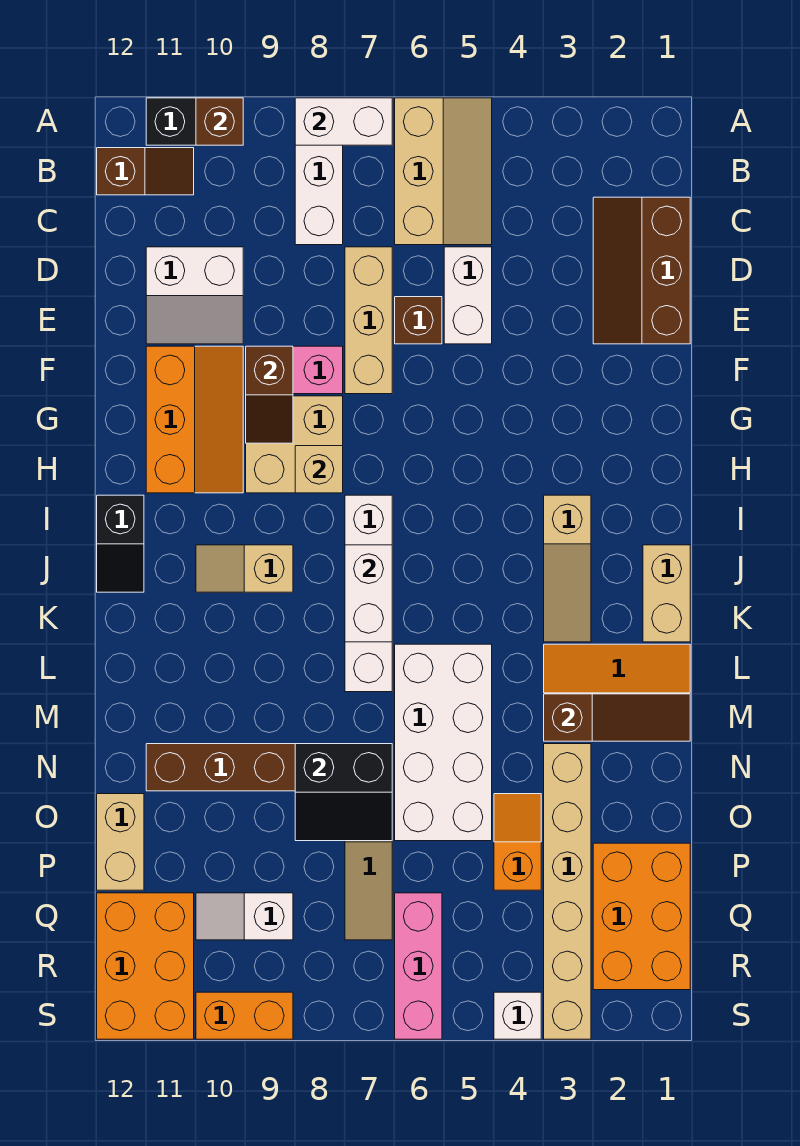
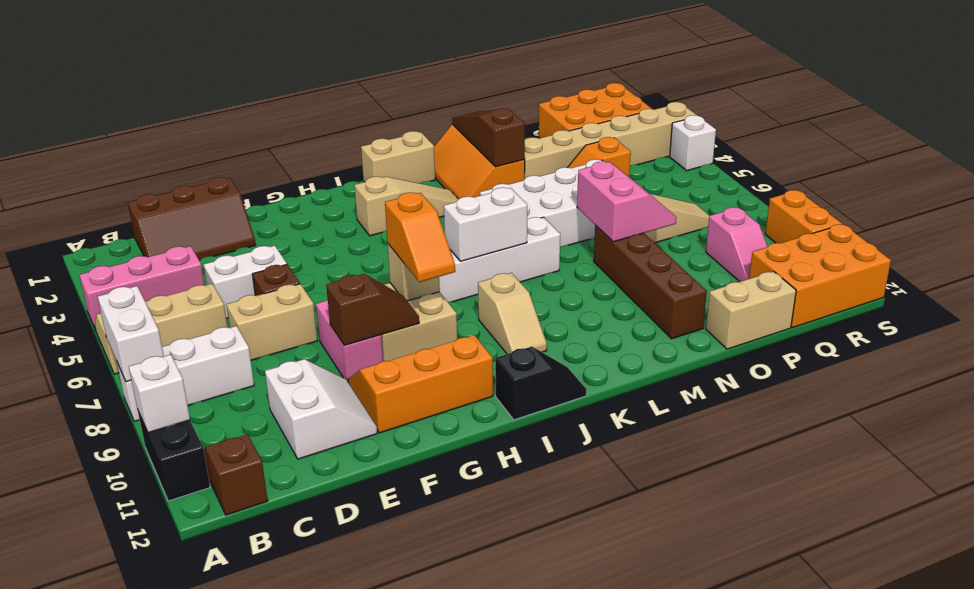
brown brick A10 level 2 -> white brick A10 level 2
tan brick D7:F7 level 1 -> tan brick D7:E7 level 1
none -> orange slope H8:H9 level 3 top 8
black slope N7:O8 level 2 top N -> pink slope N7:O8 level 2 top N
pink brick Q6:S6 level 1 -> pink brick A4:C4 level 1
white slope Q9:Q10 level 1 top 9 -> pink slope Q9:Q10 level 1 top 9

